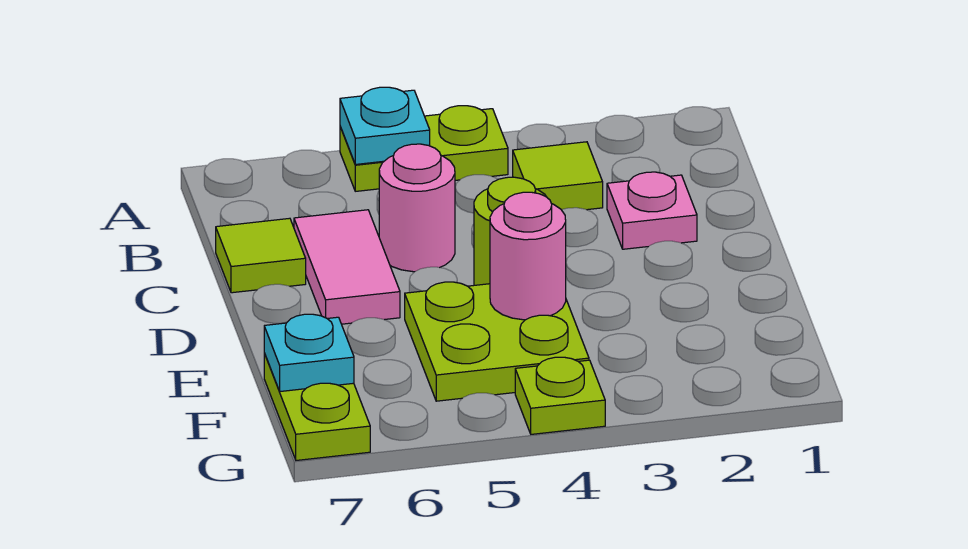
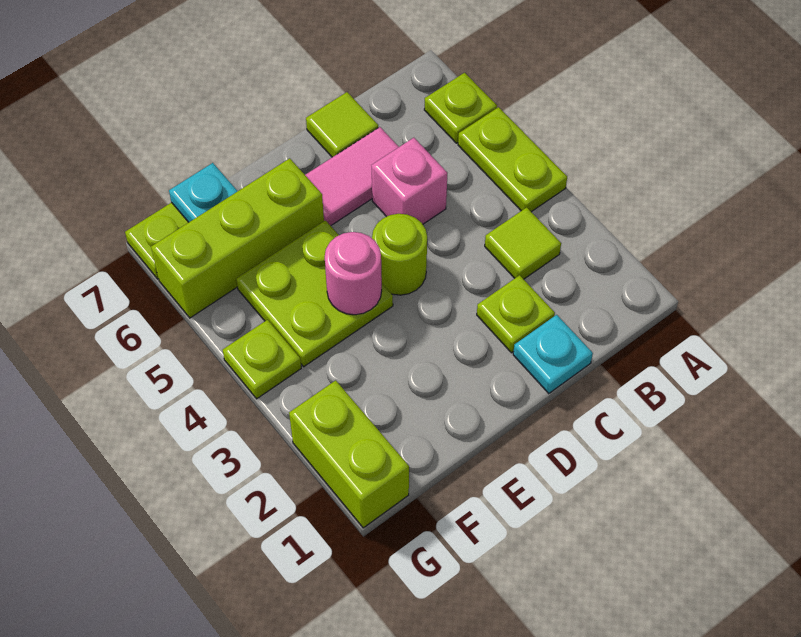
cyan plate A5 level 2 -> cyan plate C1 level 1
none -> lime plate A6 level 1
pink plate C2 level 1 -> lime plate C2 level 1
pink round brick C5 level 1 -> pink brick C5 level 1
none -> lime brick E6:G6 level 1
none -> lime brick G1:G2 level 1

